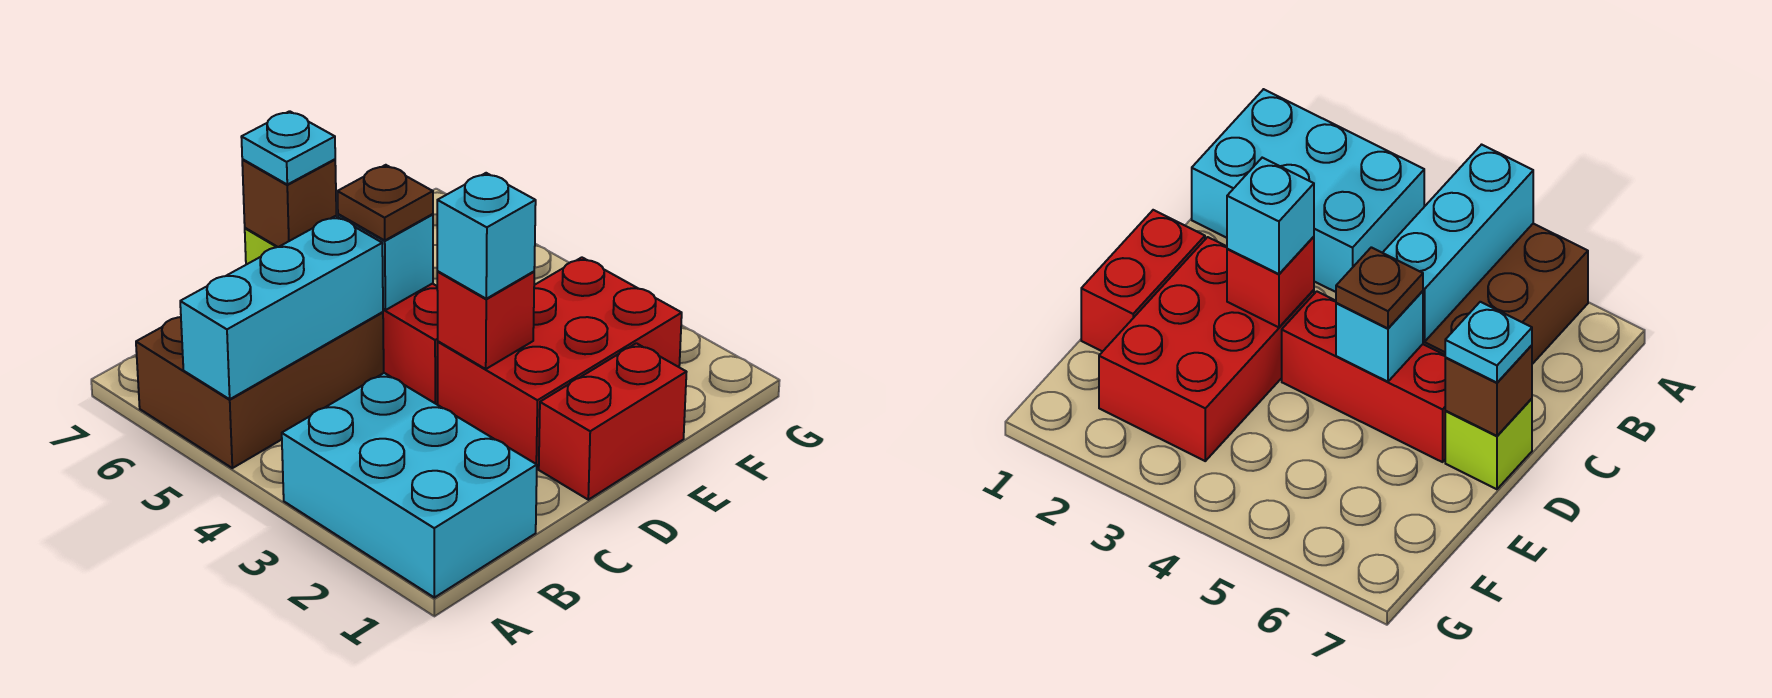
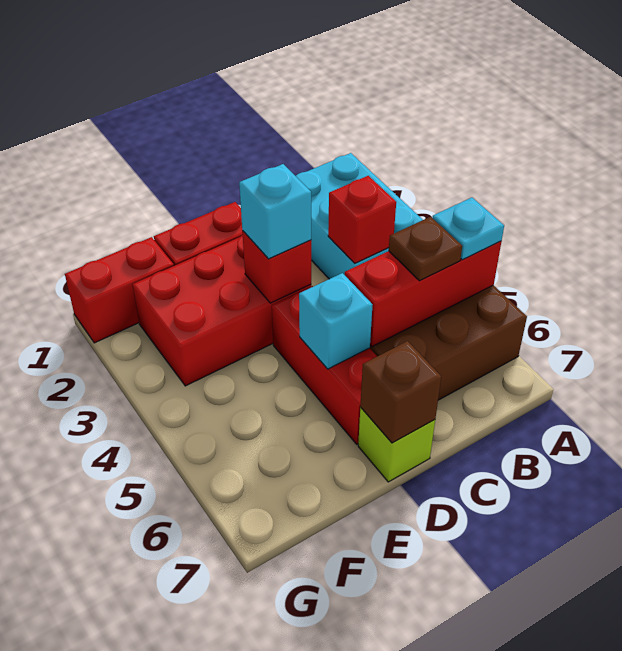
cyan brick A5:C5 level 2 -> red brick A5:C5 level 2
none -> red brick B3 level 2
brown plate D5 level 3 -> brown plate B5 level 3
cyan plate D7 level 3 -> cyan plate A5 level 3
none -> red brick F1:G1 level 1

